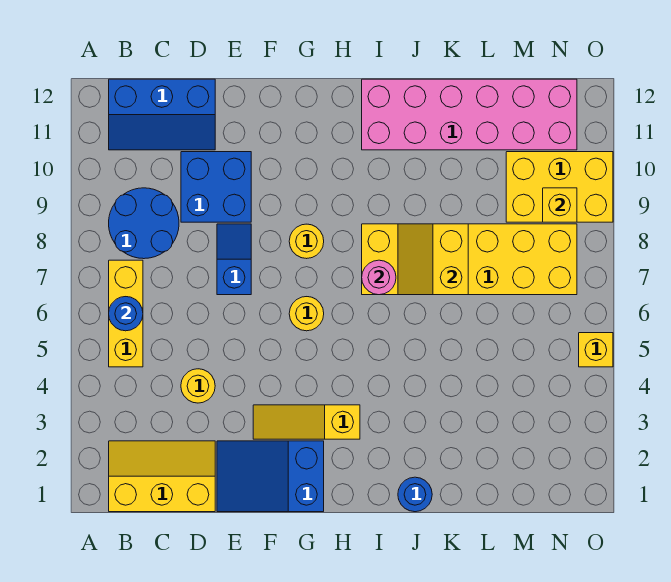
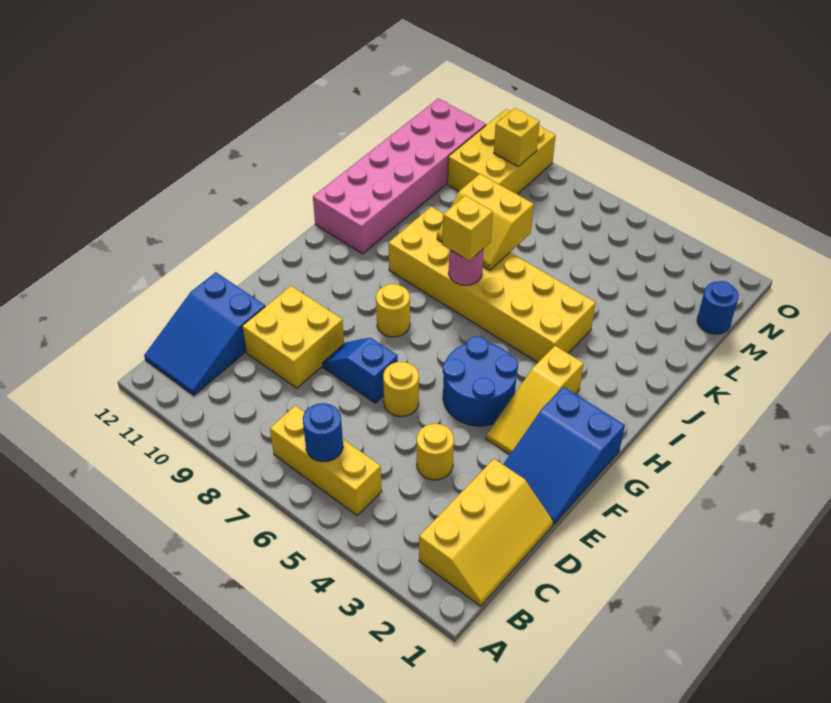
yellow slope B1:D2 level 1 top 1 -> yellow slope B1:D2 level 1 top 2
blue round brick B8:C9 level 1 -> blue round brick F4:G5 level 1
blue slope B11:D12 level 1 top 12 -> blue slope B11:D12 level 1 top D
blue brick D9:E10 level 1 -> yellow brick D9:E10 level 1
yellow round brick G6 level 1 -> yellow round brick E6 level 1
yellow brick I7:N8 level 1 -> yellow brick I4:J9 level 1
blue round brick J1 level 1 -> blue round brick M1 level 1
yellow brick O5 level 1 -> yellow brick I7 level 3

